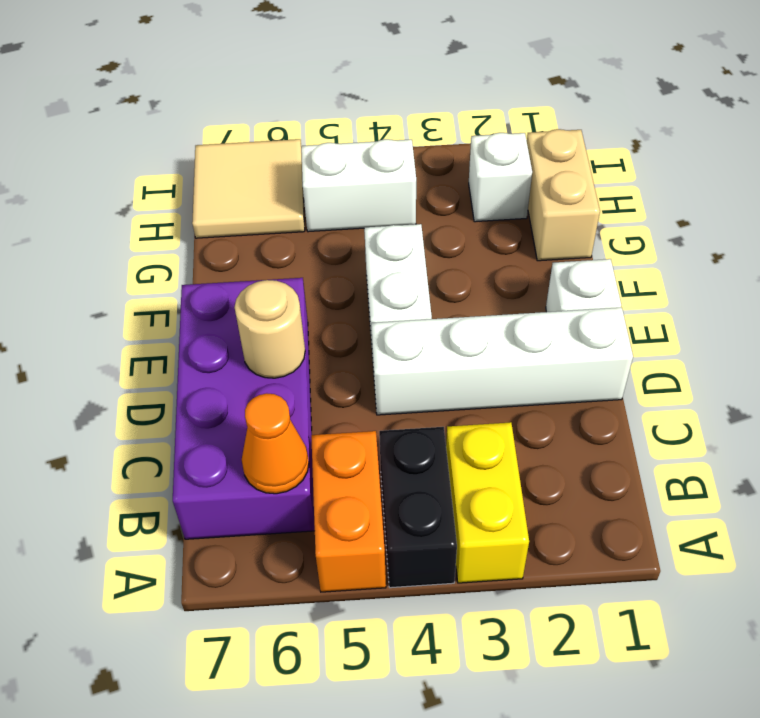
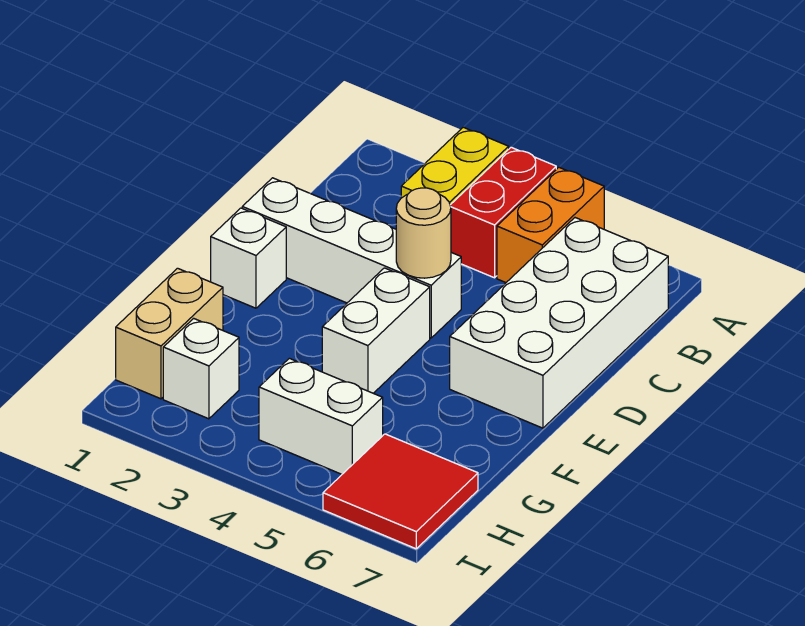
black brick A4:B4 level 1 -> red brick A4:B4 level 1
purple brick B6:E7 level 1 -> white brick B6:E7 level 1
orange cone B6 level 2 -> none
tan round brick D6 level 2 -> tan round brick D4 level 2
tan tile H6:I7 level 1 -> red tile H6:I7 level 1

